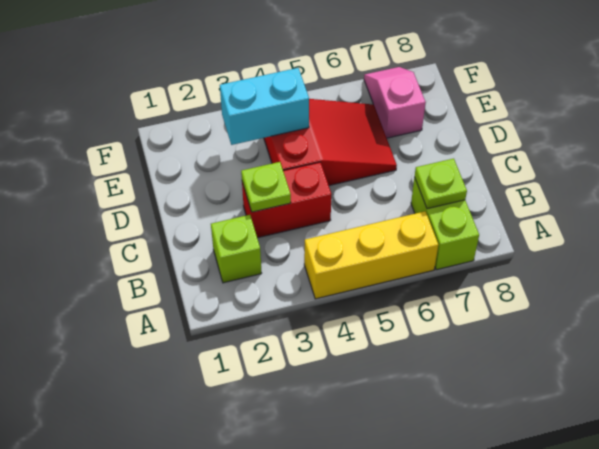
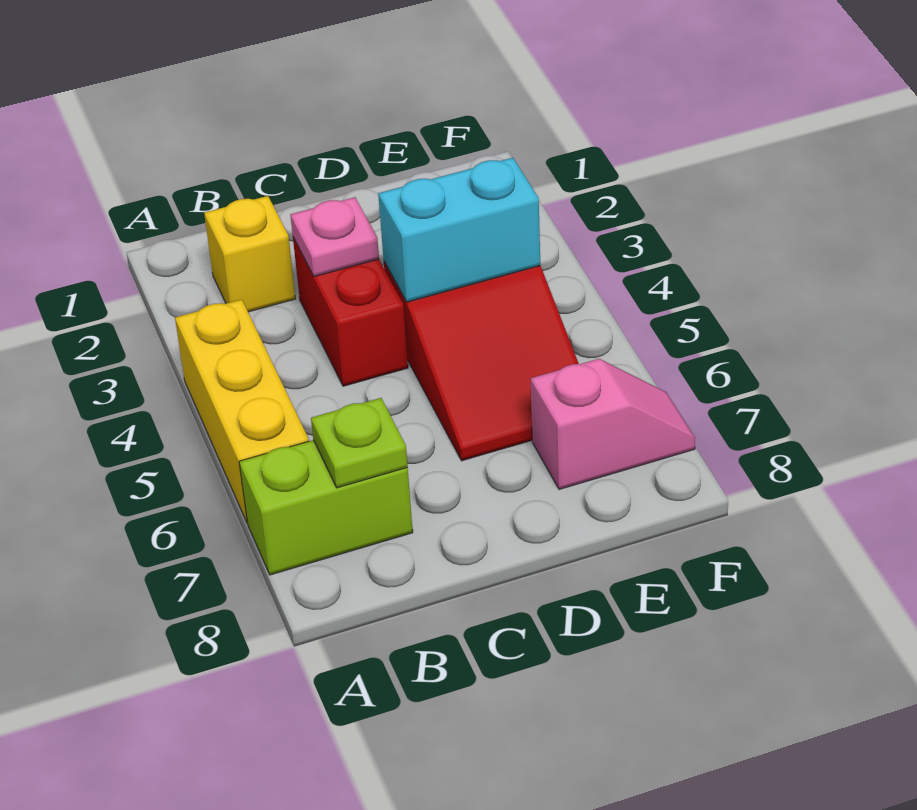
lime brick B2 level 1 -> yellow brick B2 level 1
lime plate C3 level 2 -> pink plate C3 level 2
cyan brick E3:E4 level 2 -> cyan brick D4:E4 level 2

